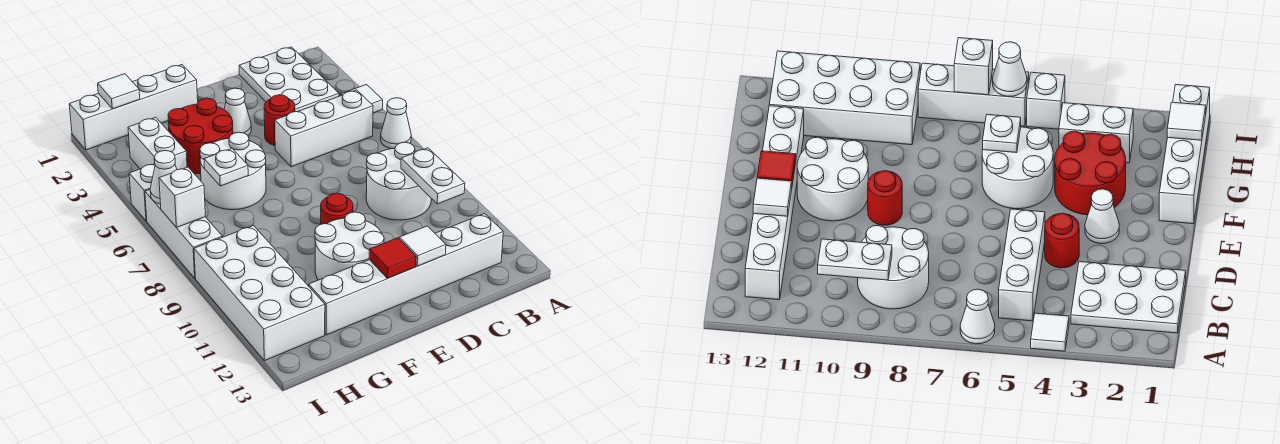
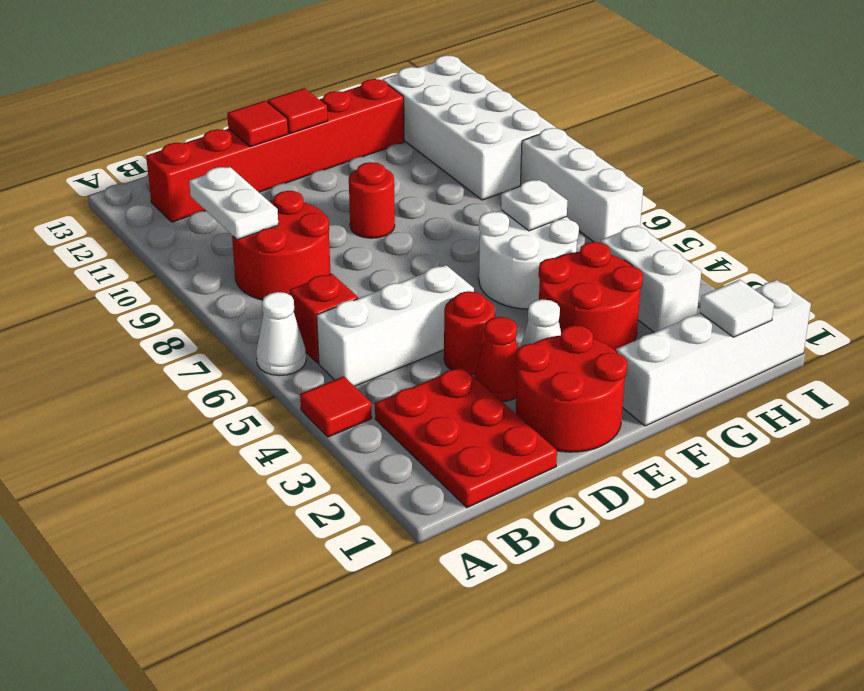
white tile A4 level 1 -> red tile A4 level 1
white plate B1:C3 level 1 -> red plate B1:C3 level 1
none -> red brick B6 level 1
white round brick B8:C9 level 1 -> red round brick B8:C9 level 1
white brick B12:G12 level 1 -> red brick B12:G12 level 1
none -> red round brick D1:E2 level 1
none -> red cone D3 level 1
white tile D12 level 2 -> red tile D12 level 2
white round brick E10:F11 level 1 -> none
white brick I5 level 1 -> none
white cone I6 level 2 -> none
white brick I7 level 2 -> none

